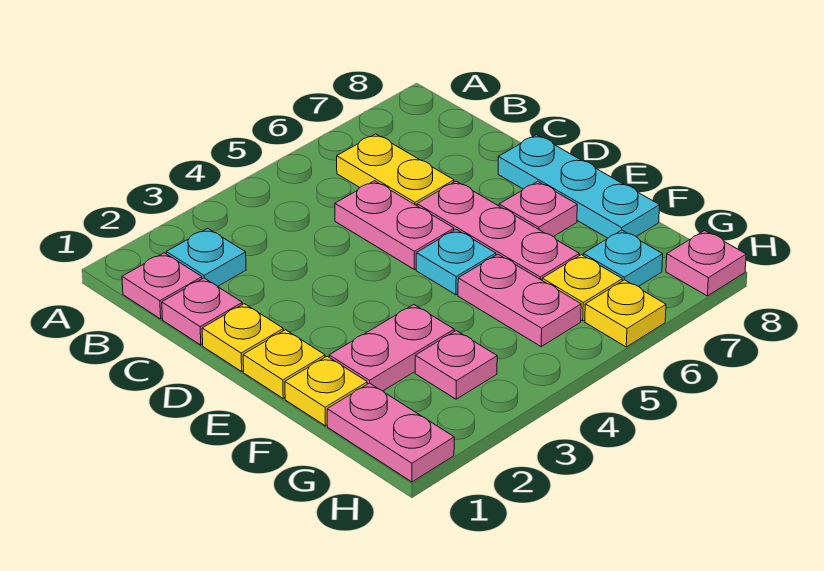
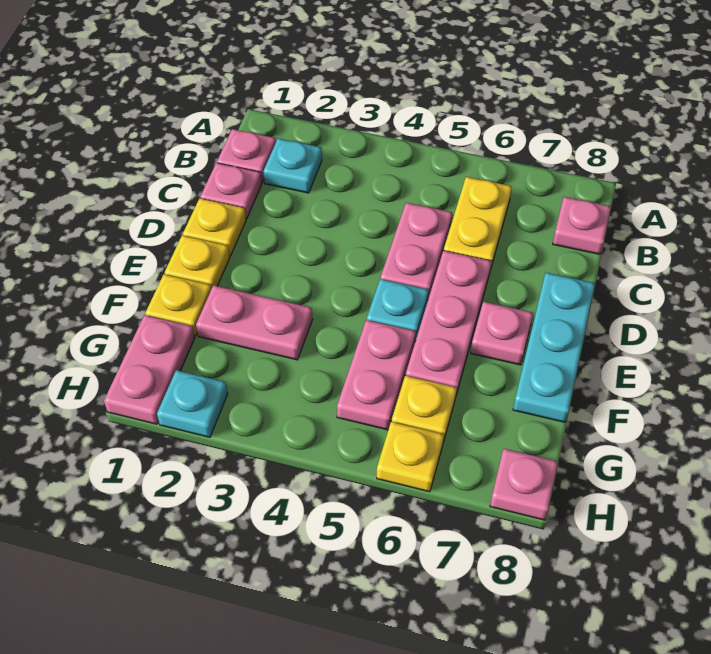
pink plate G3 level 1 -> pink plate B8 level 1
cyan plate G7 level 1 -> cyan plate H2 level 1

